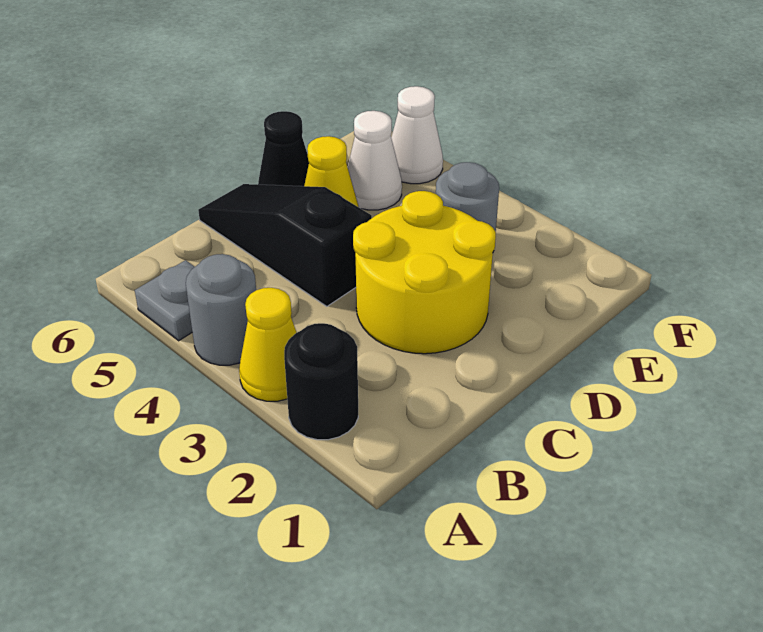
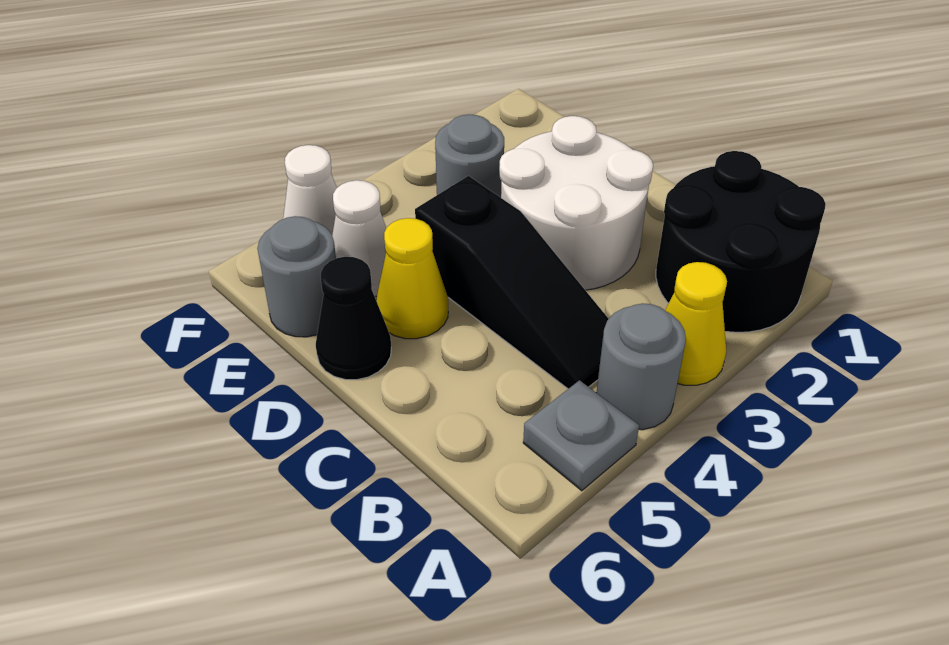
black round brick A2 level 1 -> black round brick A1:B2 level 1
yellow round brick C2:D3 level 1 -> white round brick C2:D3 level 1
black slope C4:C6 level 1 top 4 -> black slope B4:D4 level 1 top D
none -> grey round brick E6 level 1

